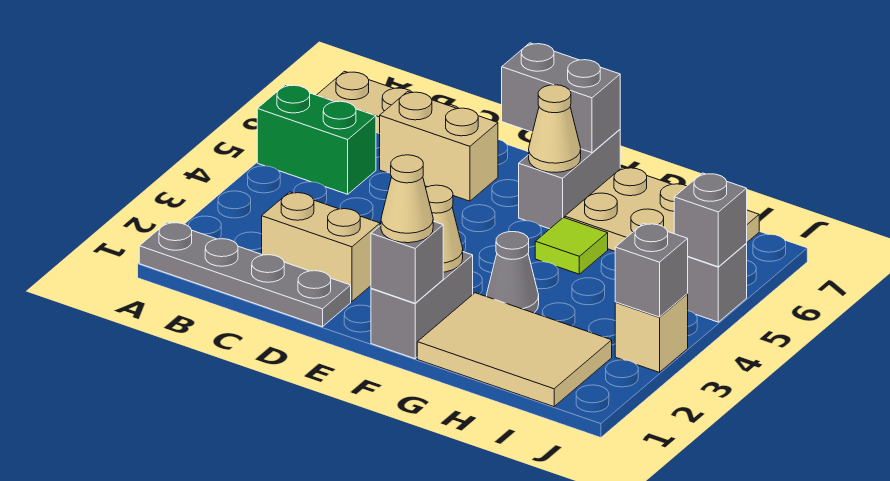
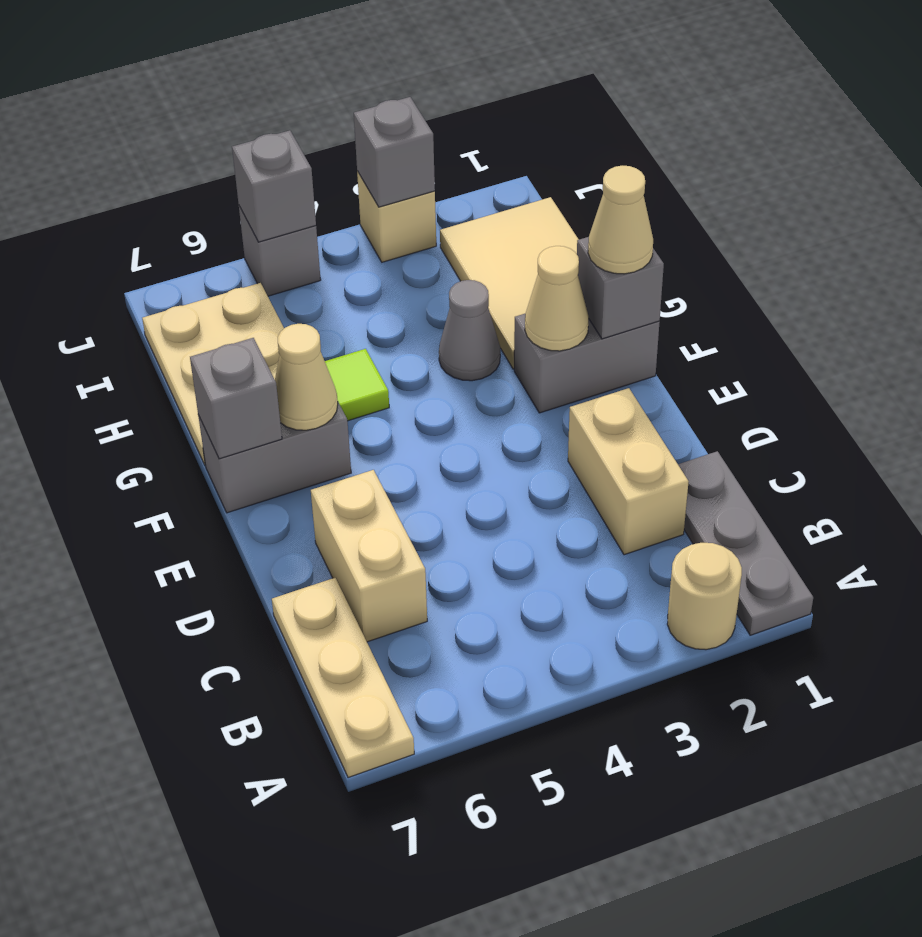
grey plate A1:D1 level 1 -> grey plate A1:C1 level 1
none -> tan round brick A2 level 1
green brick A5:B5 level 1 -> none
grey brick E7:F7 level 2 -> grey brick F7 level 2

